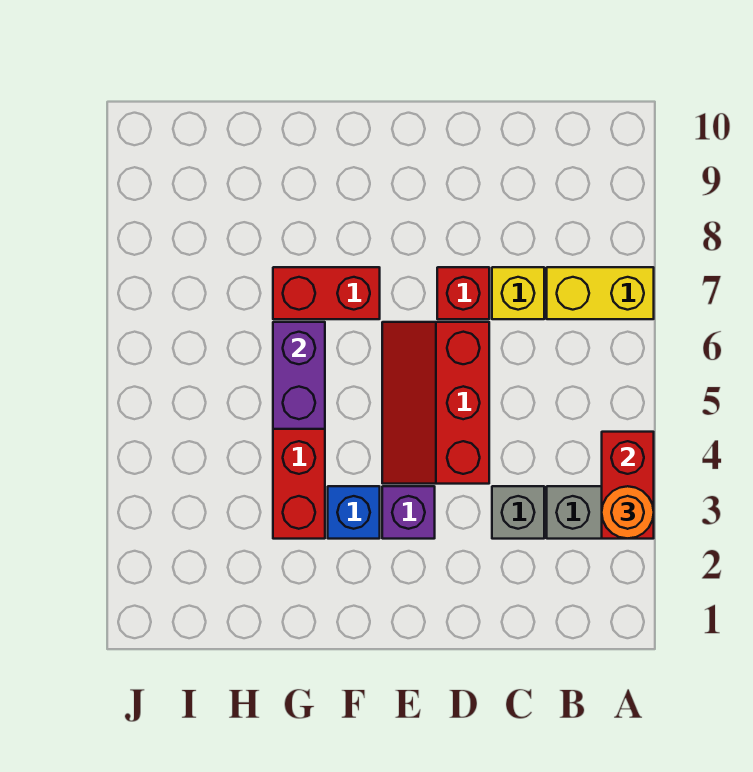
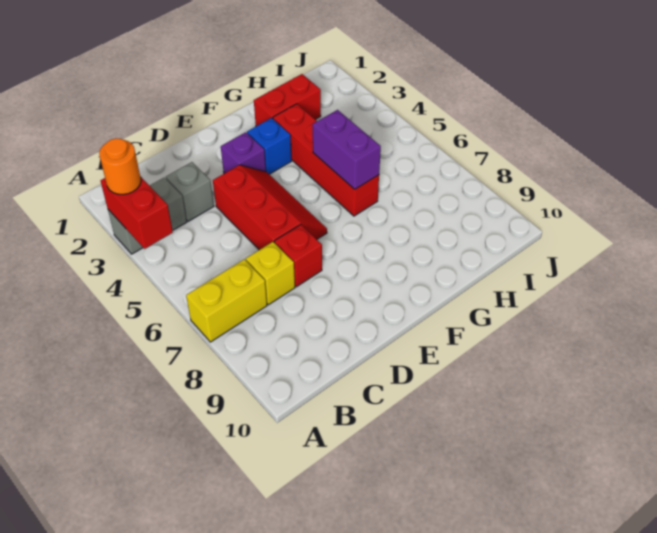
red brick F7:G7 level 1 -> red brick G2:H2 level 1

